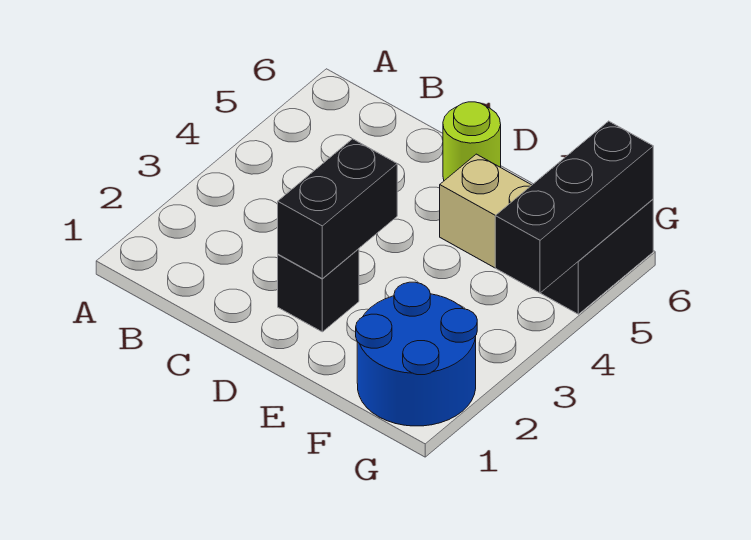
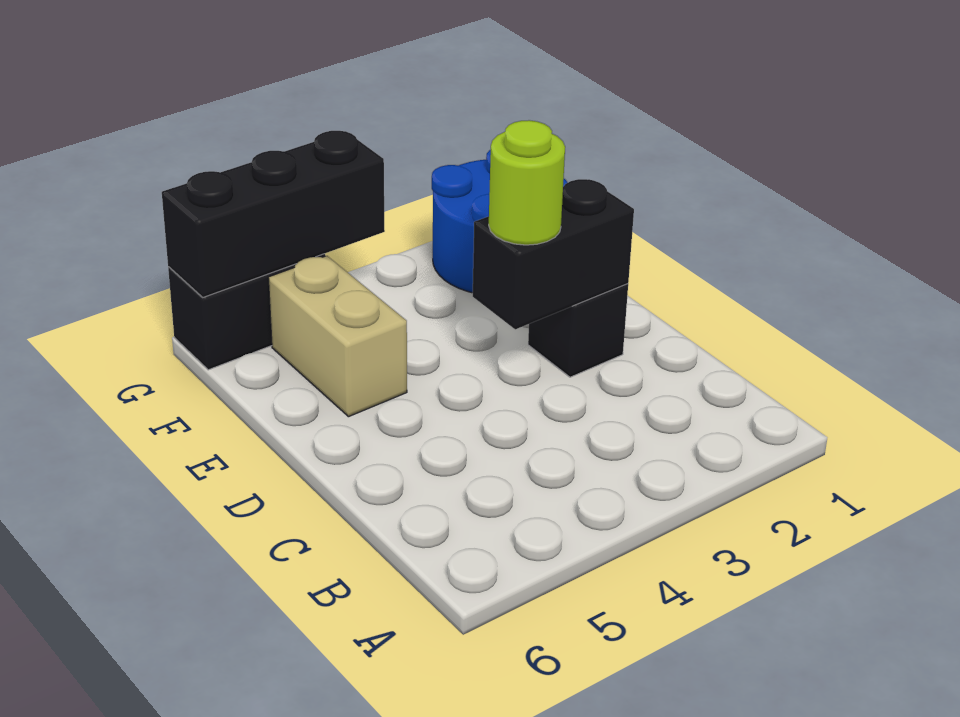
lime round brick D6 level 1 -> lime round brick D3 level 3

